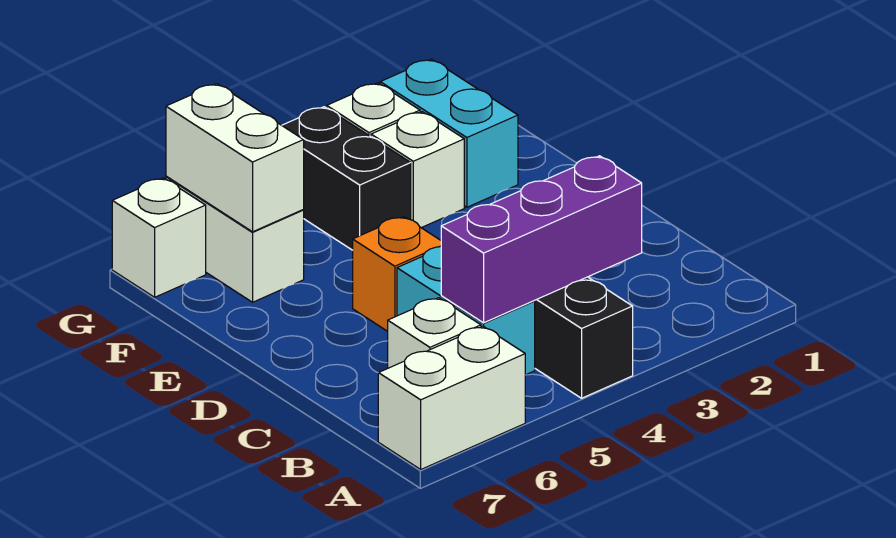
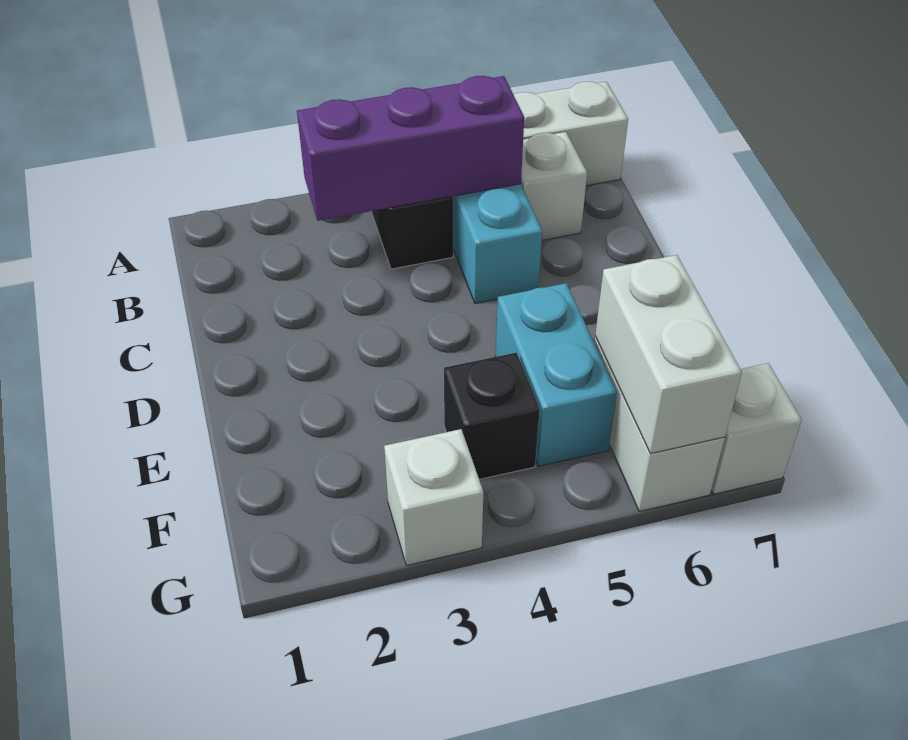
orange brick D5 level 1 -> none
cyan brick F2:G2 level 1 -> cyan brick E5:F5 level 1
white brick F3 level 1 -> none
black brick F4:G4 level 1 -> black brick F4 level 1

